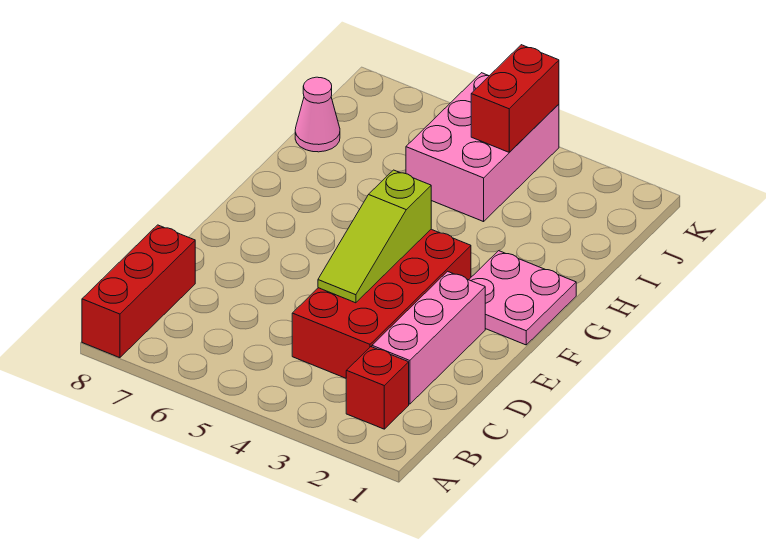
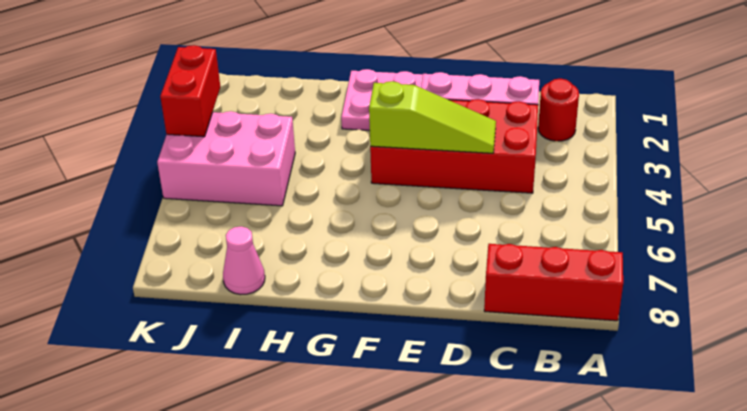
red brick B2 level 1 -> red round brick B2 level 1
red brick J4:K4 level 2 -> red brick K3:K4 level 2

